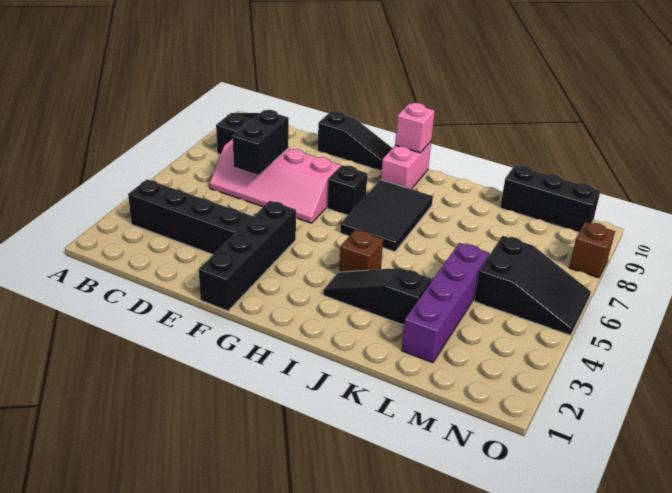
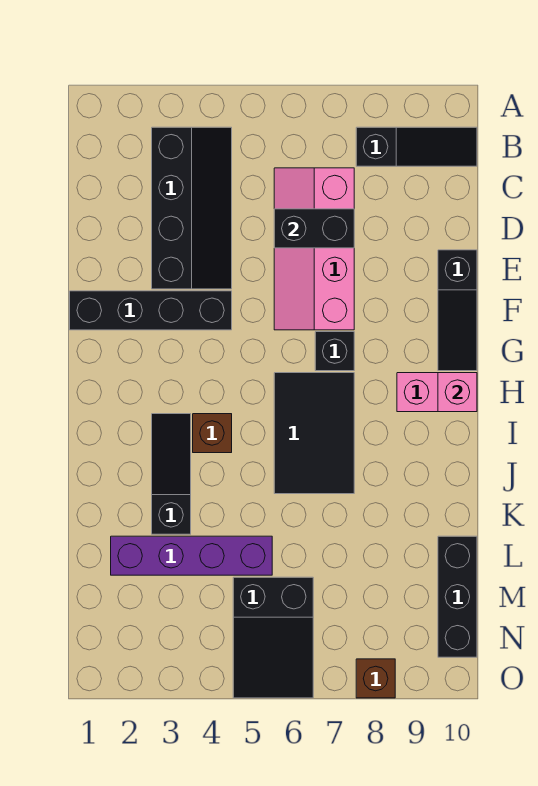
black tile H6:I8 level 1 -> black tile H6:J7 level 1

